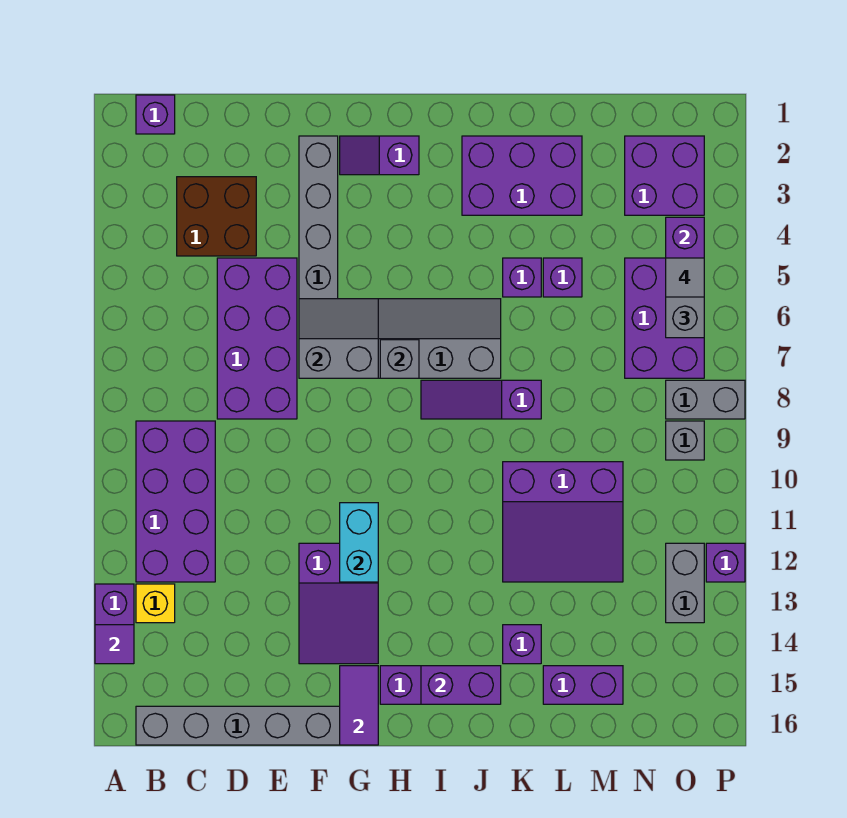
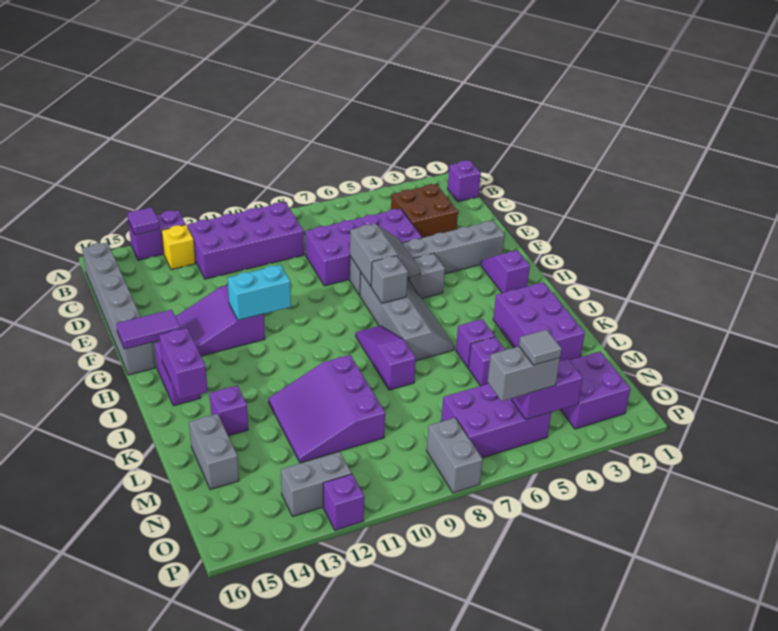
purple brick L15:M15 level 1 -> grey brick L15:M15 level 1
grey brick O9 level 1 -> grey brick G5 level 1

